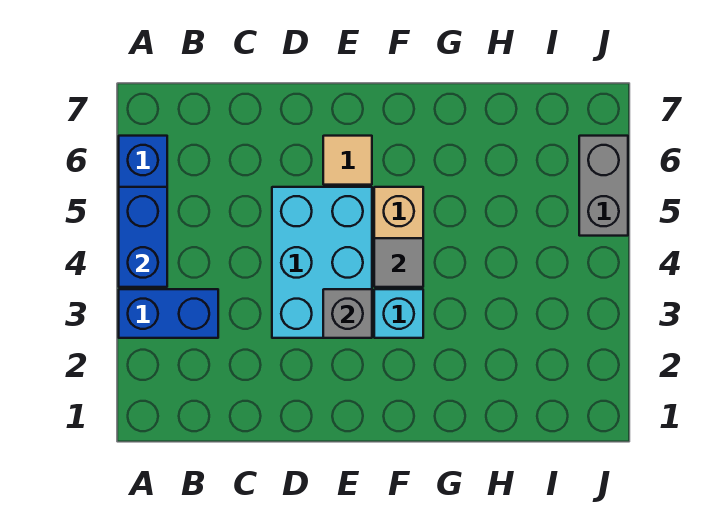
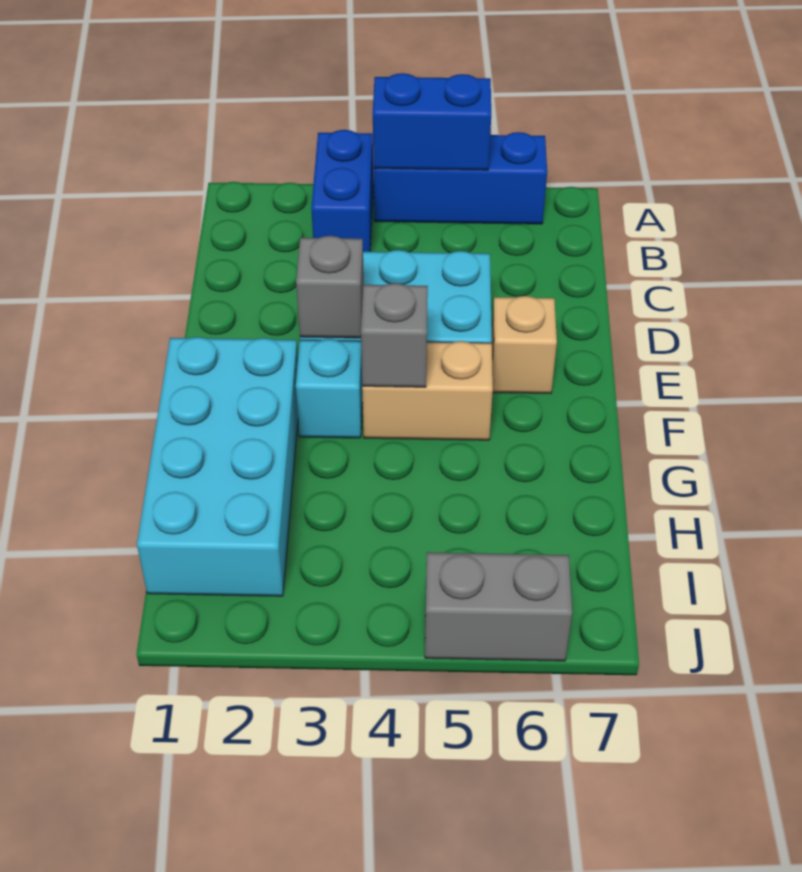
tan tile E6 level 1 -> tan brick E6 level 1
none -> cyan brick F1:I2 level 1
grey tile F4 level 2 -> grey brick F4 level 2

